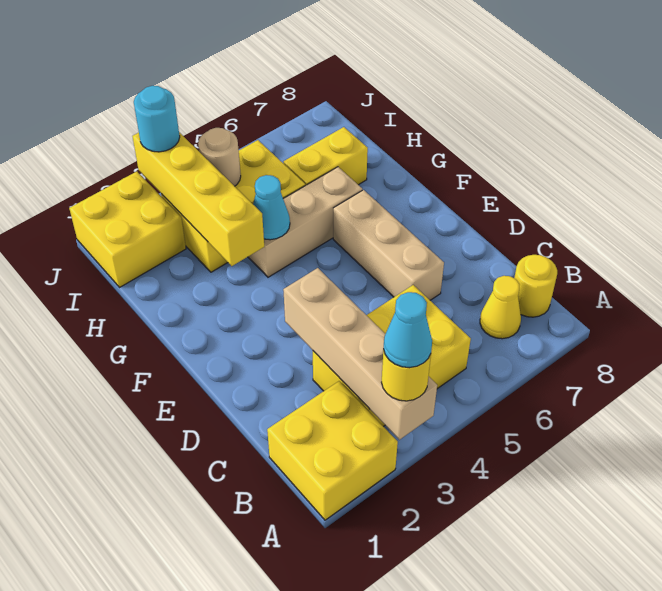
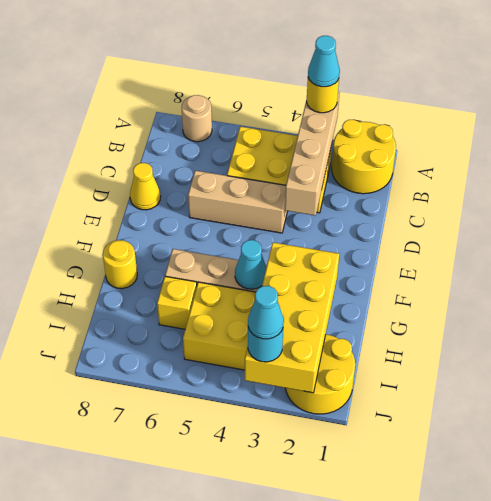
yellow brick A1:B2 level 1 -> yellow round brick A1:B2 level 1
yellow cone B7 level 1 -> yellow cone D8 level 1
yellow round brick B8 level 1 -> yellow round brick G8 level 1
tan brick D6:F6 level 1 -> tan brick D4:D6 level 1
yellow brick G3:J3 level 2 -> yellow brick G2:J3 level 2
yellow brick H6:H7 level 1 -> yellow brick H6 level 1
yellow brick I1:J2 level 1 -> yellow round brick I1:J2 level 1
tan round brick I4 level 2 -> tan round brick A7 level 1
none -> cyan cone J3 level 4

